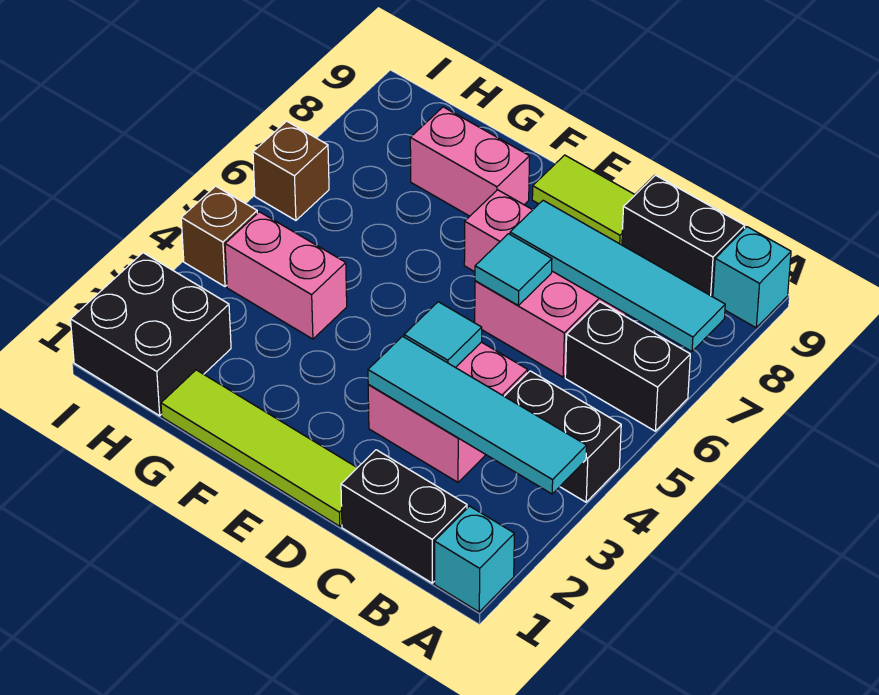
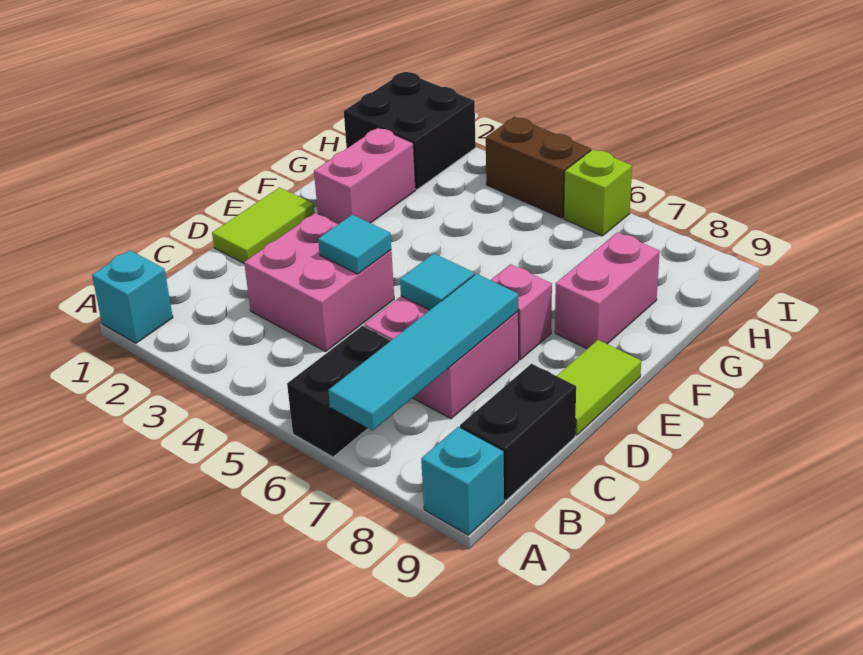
cyan tile A3:D3 level 2 -> none
black brick A4:B4 level 1 -> none
black brick B1:C1 level 1 -> none
lime tile D1:G1 level 1 -> lime tile D1:E1 level 1
pink brick G4:H4 level 1 -> pink brick F2:G2 level 1
brown brick I4 level 1 -> brown brick I4:I5 level 1
brown brick I6 level 1 -> lime brick I6 level 1

